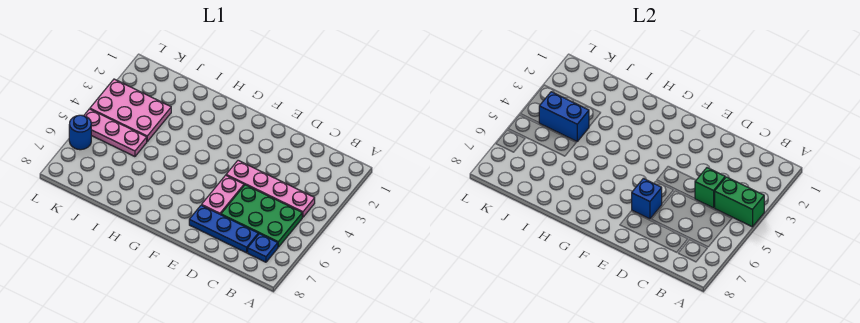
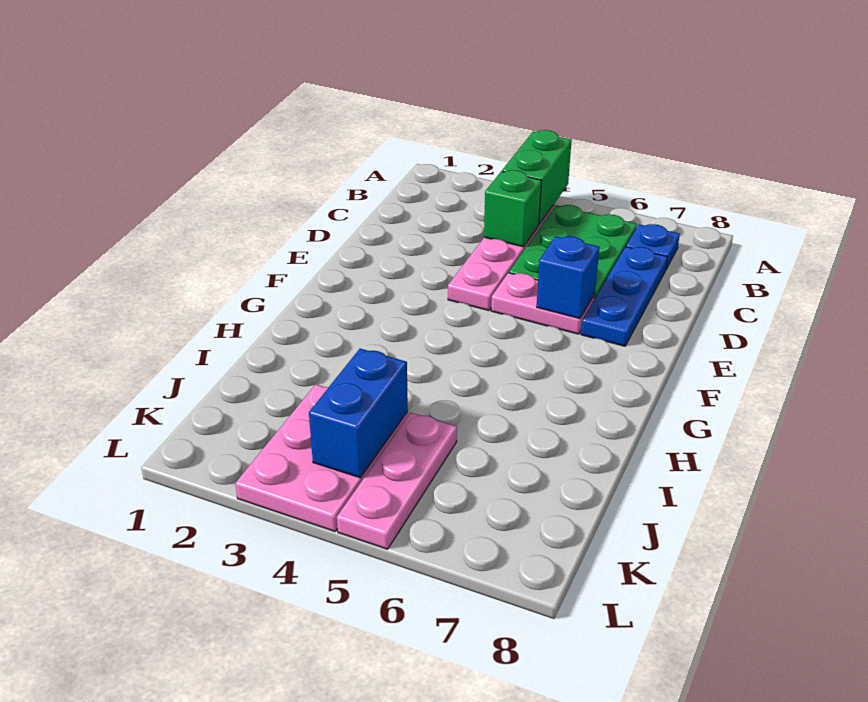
blue round brick L6 level 1 -> none

